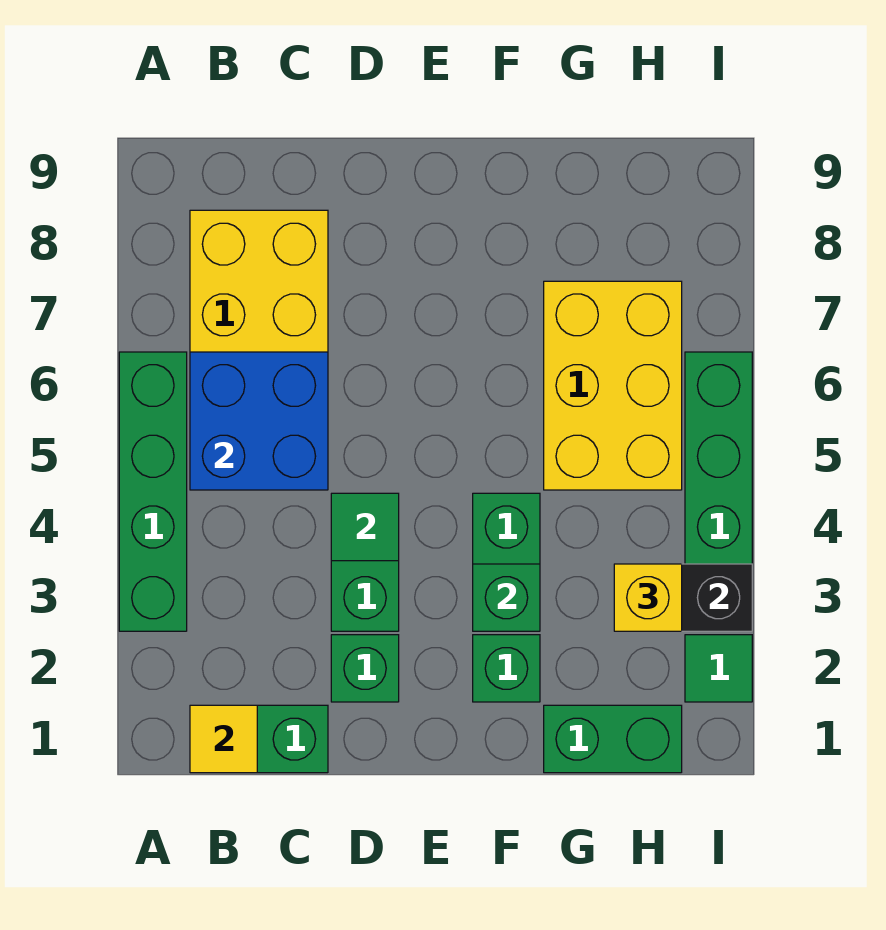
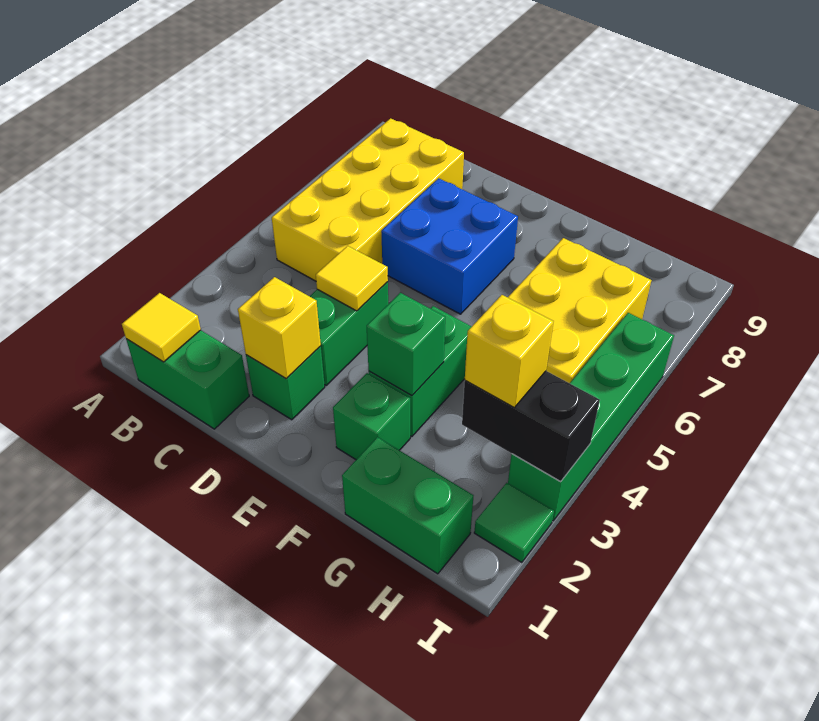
green brick A3:A6 level 1 -> none
blue brick B5:C6 level 2 -> blue brick D6:E7 level 1
none -> yellow brick D2 level 2
green tile D4 level 2 -> yellow tile D4 level 2

